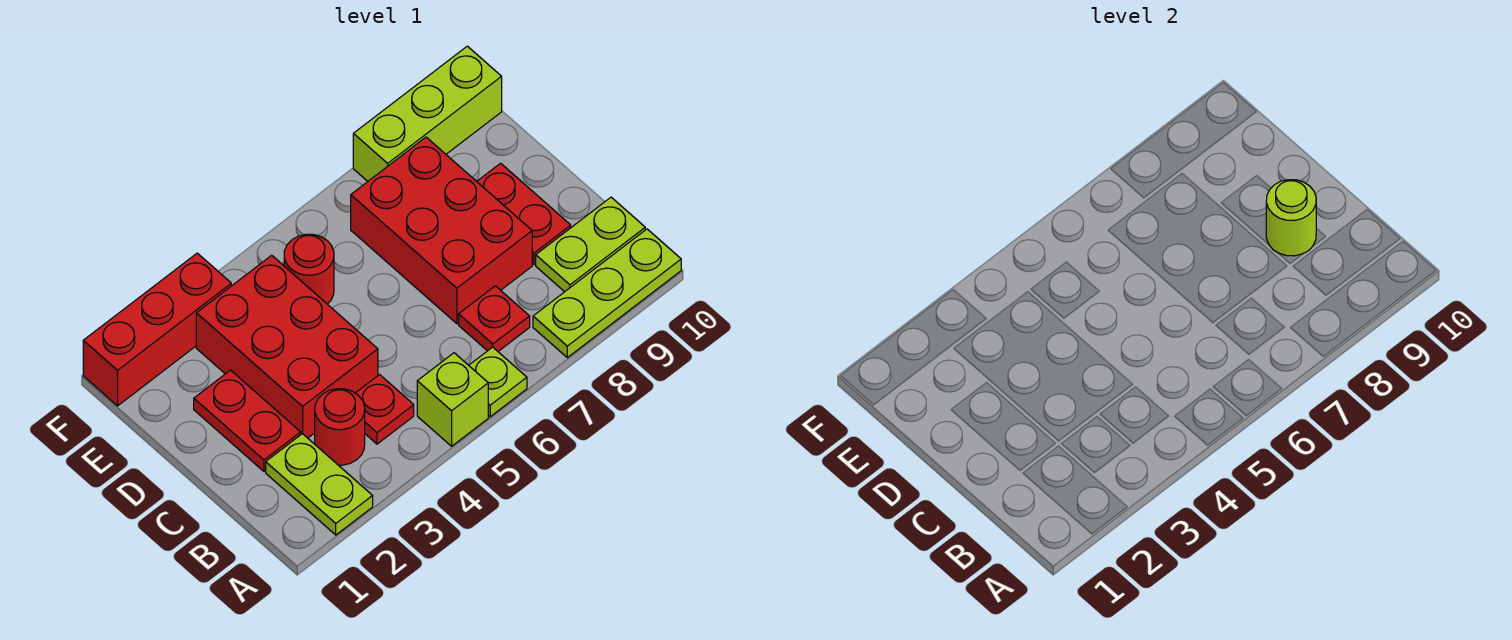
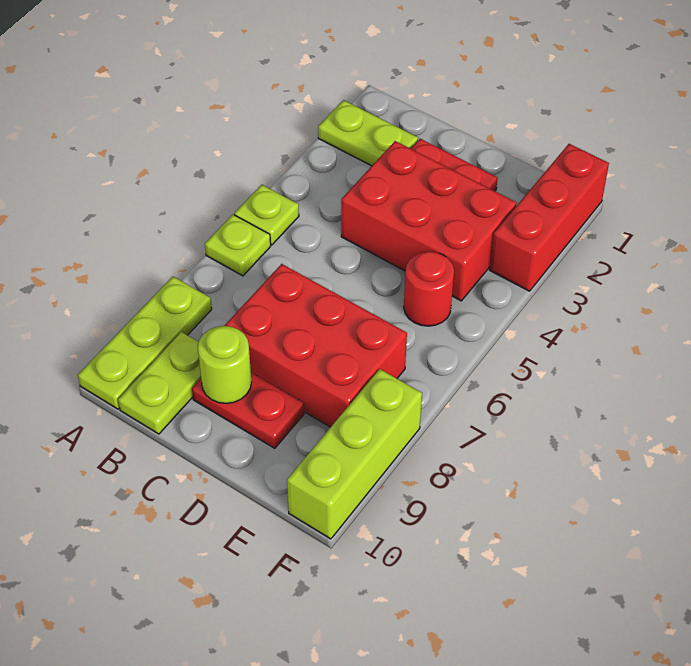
lime brick A5 level 1 -> lime plate A5 level 1
red round brick B3 level 1 -> none
red plate B4 level 1 -> none
red plate B7 level 1 -> none

